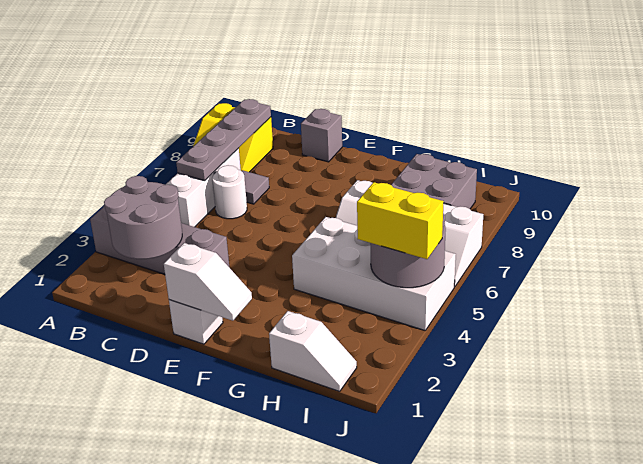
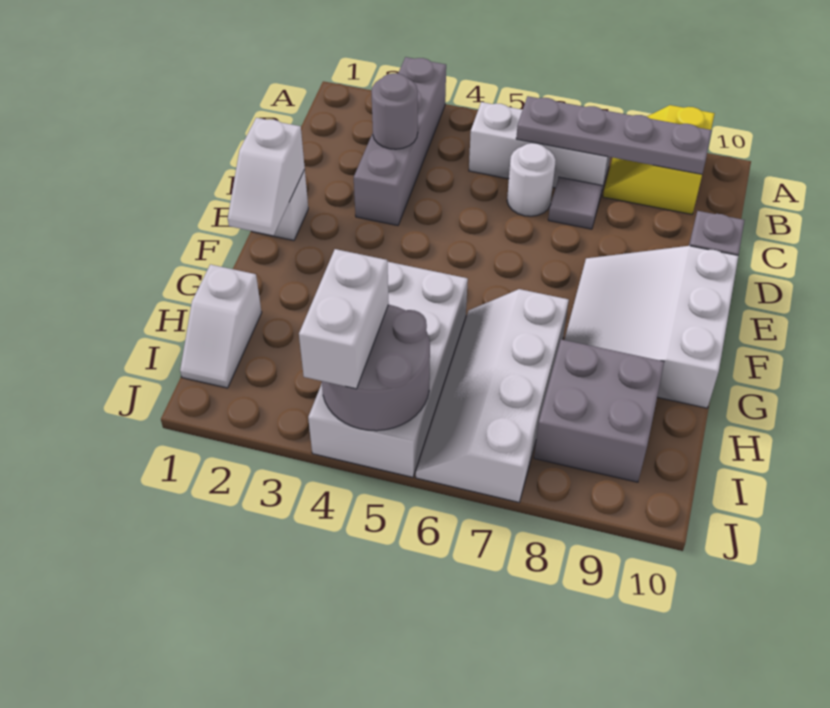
grey round brick B2:C3 level 2 -> grey round brick C3 level 2
none -> white slope E8:G10 level 1 top 10
yellow brick I4:J4 level 3 -> white brick I4:J4 level 3

